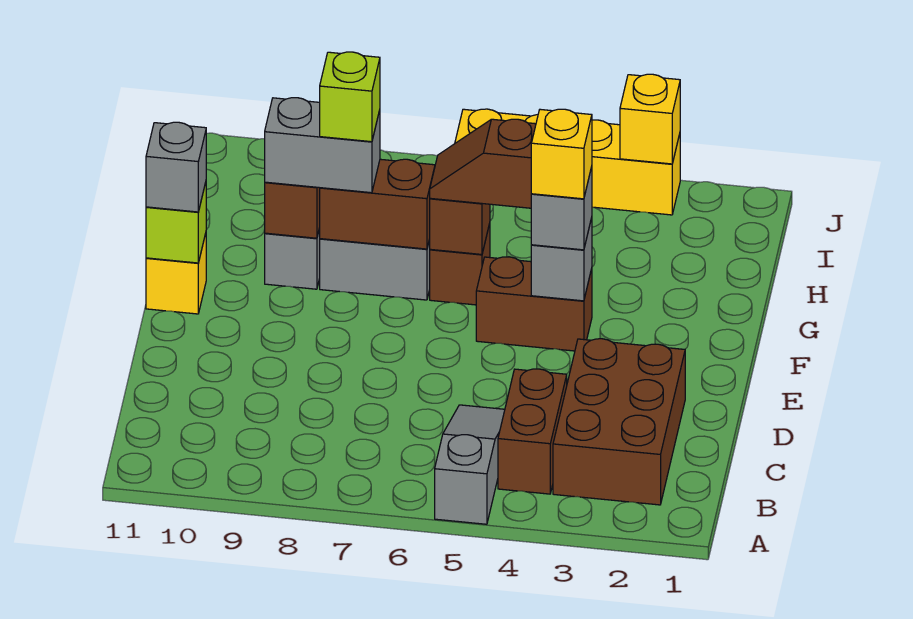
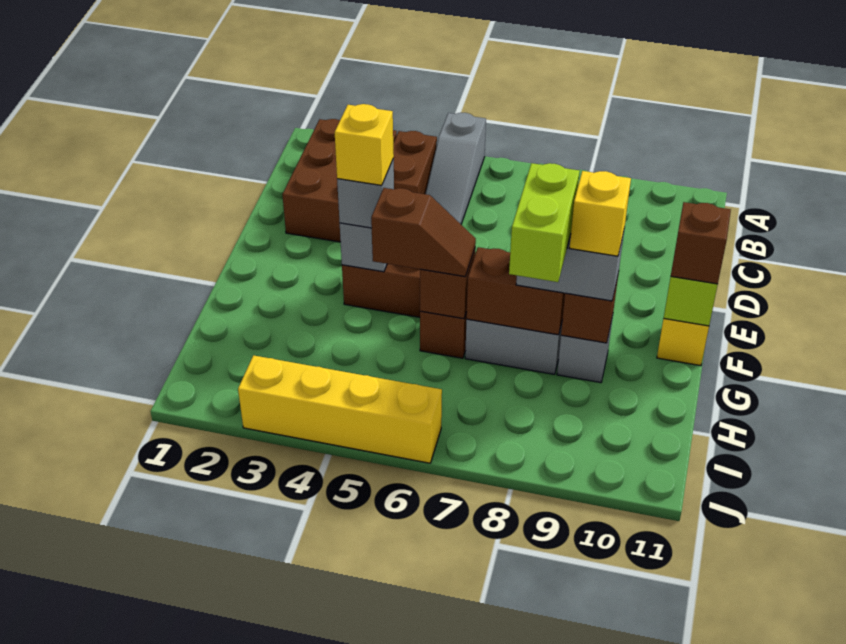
grey brick F11 level 3 -> brown brick F11 level 3
lime brick G8 level 4 -> lime brick G8:H8 level 4
yellow brick J3 level 2 -> yellow brick G9 level 4

